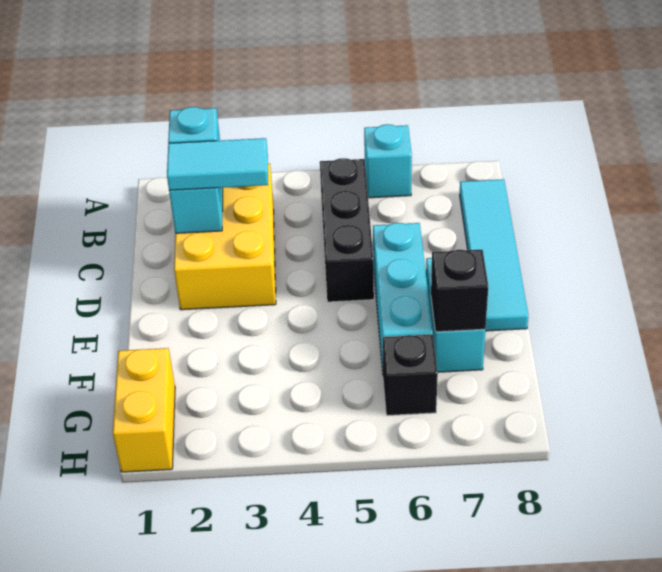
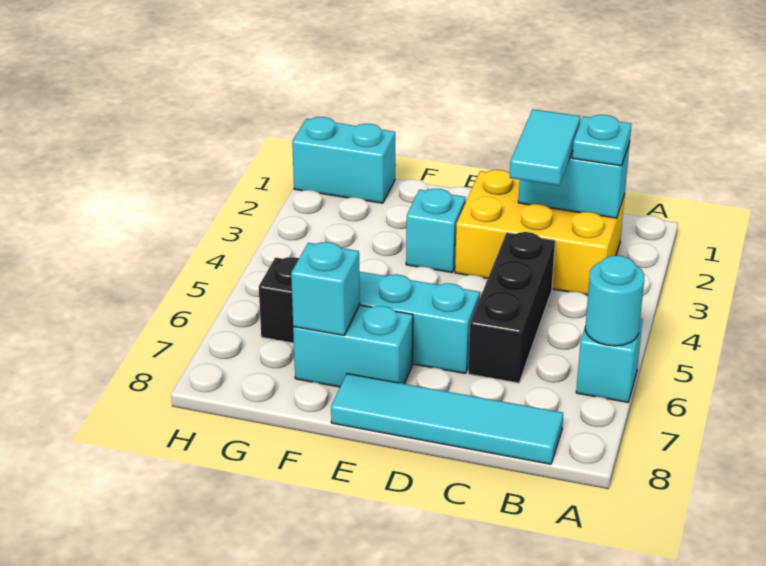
none -> cyan round brick A6 level 2
black brick B5:D5 level 1 -> black brick C4:C6 level 1
none -> cyan brick E3 level 1
black brick F7 level 2 -> cyan brick F7 level 2
yellow brick G1:H1 level 1 -> cyan brick G1:H1 level 1

